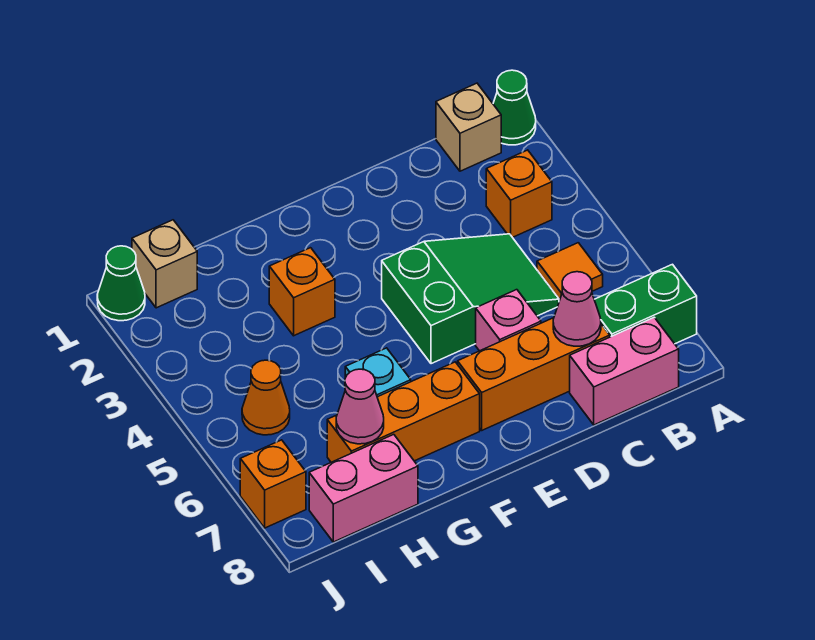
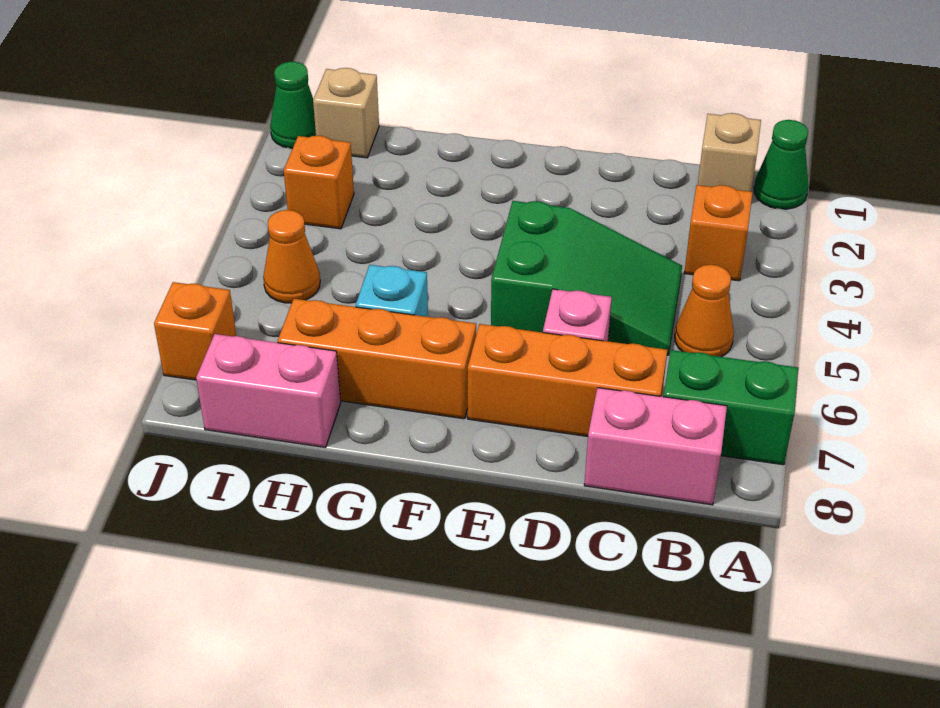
orange tile B5 level 1 -> orange cone B5 level 1
pink cone C7 level 2 -> none
orange brick G3 level 1 -> orange brick I3 level 1
pink cone H7 level 2 -> none

